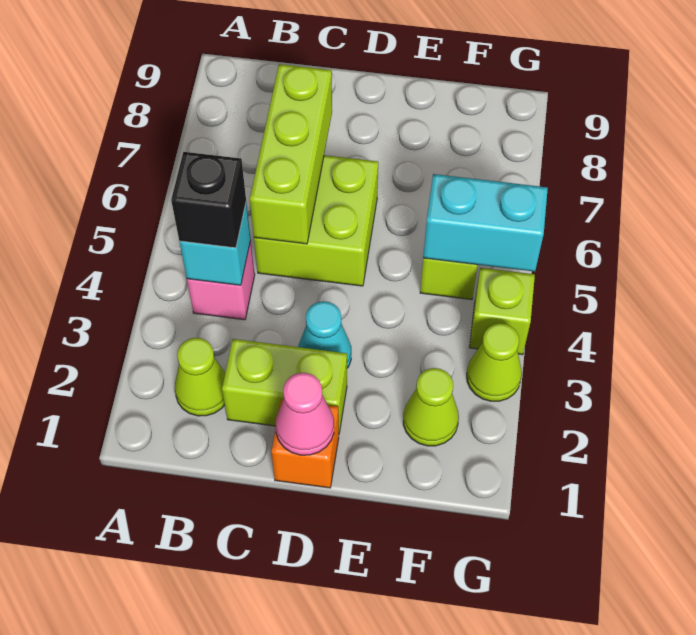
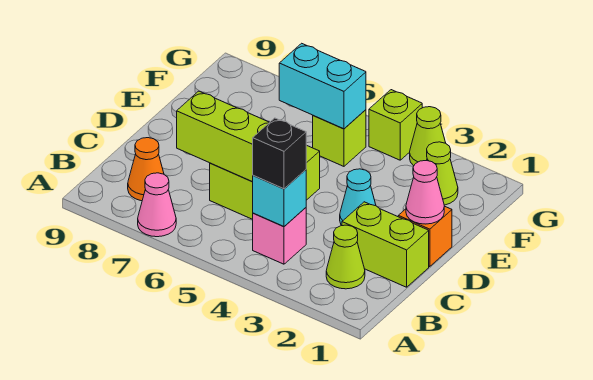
none -> pink cone A7 level 1
none -> orange cone B8 level 1
lime brick C2:D2 level 1 -> lime brick C1:C2 level 1
cyan brick F5:G5 level 2 -> cyan brick F5:F6 level 2

